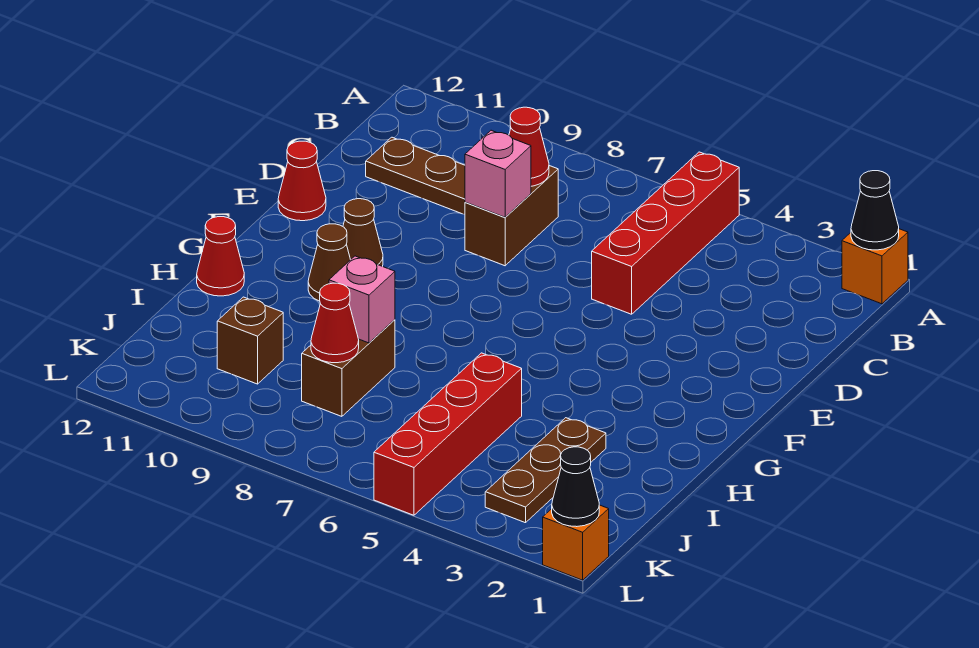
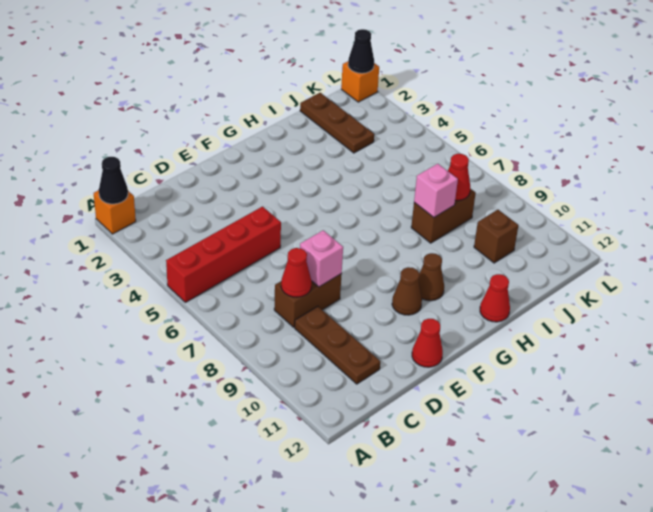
brown plate I3:K3 level 1 -> brown plate J1:J3 level 1
red brick I5:L5 level 1 -> none

